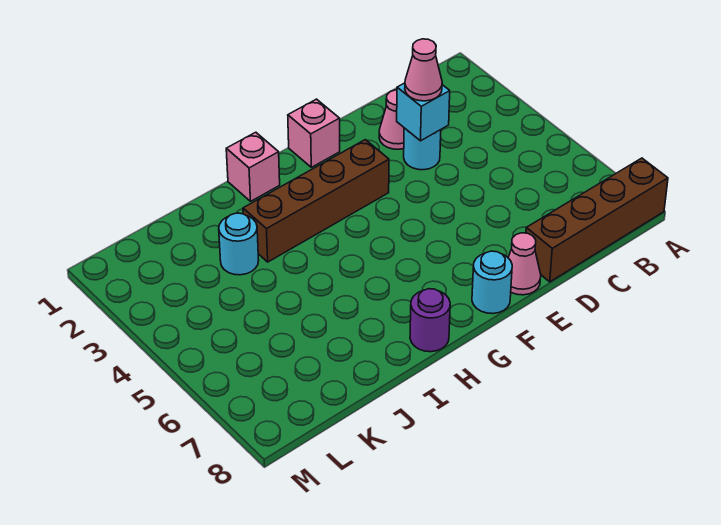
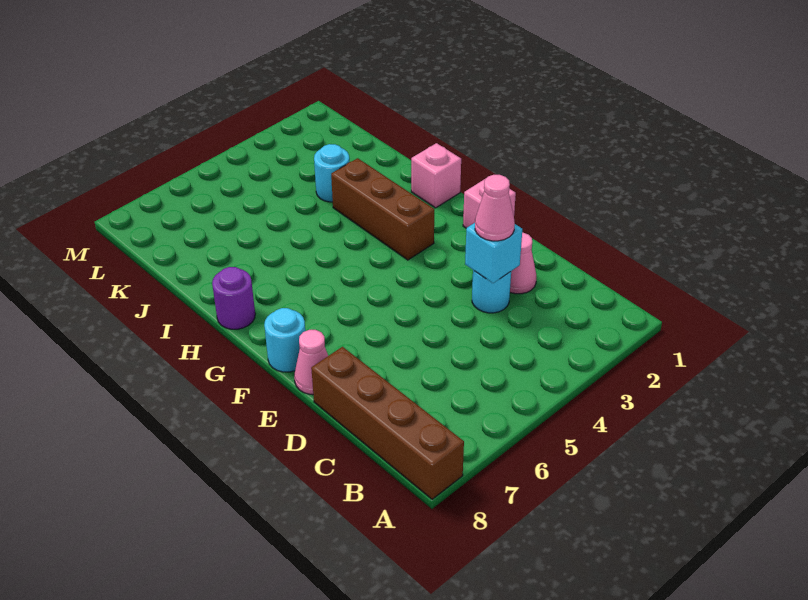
brown brick F3:I3 level 1 -> brown brick G3:I3 level 1

